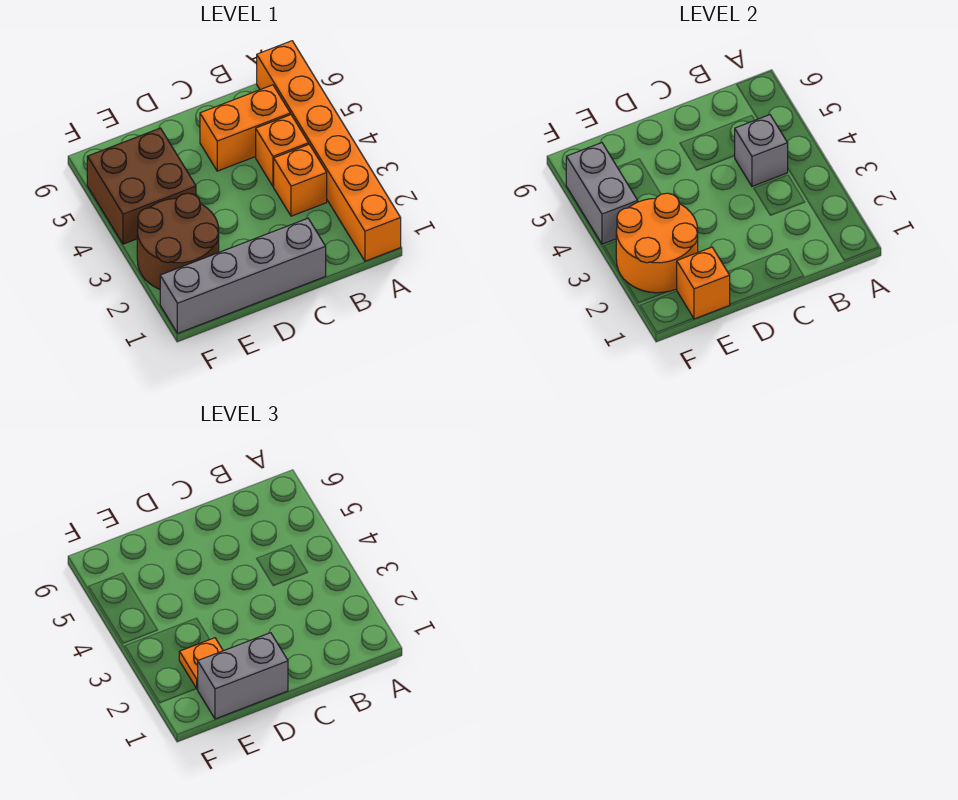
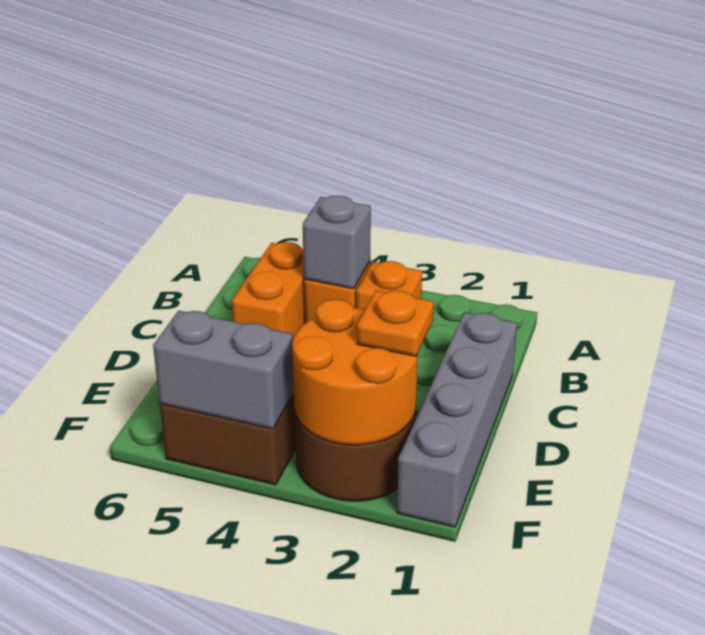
orange brick A1:A6 level 1 -> none
grey brick D1:E1 level 3 -> none
orange brick E1 level 2 -> none

